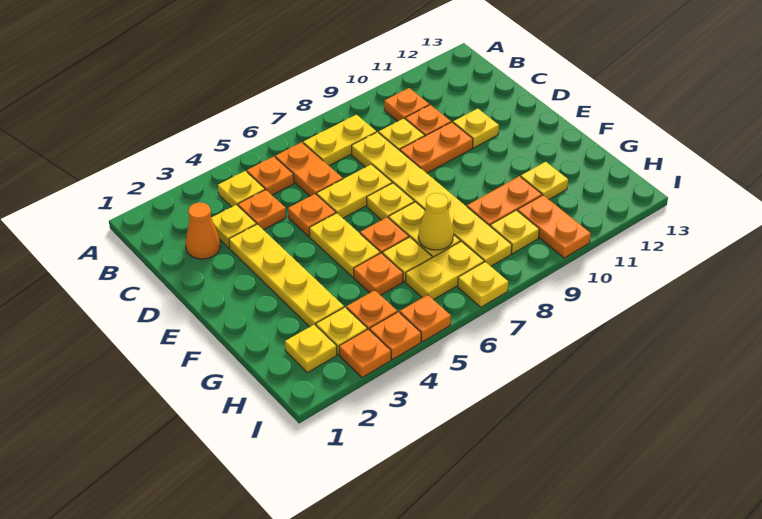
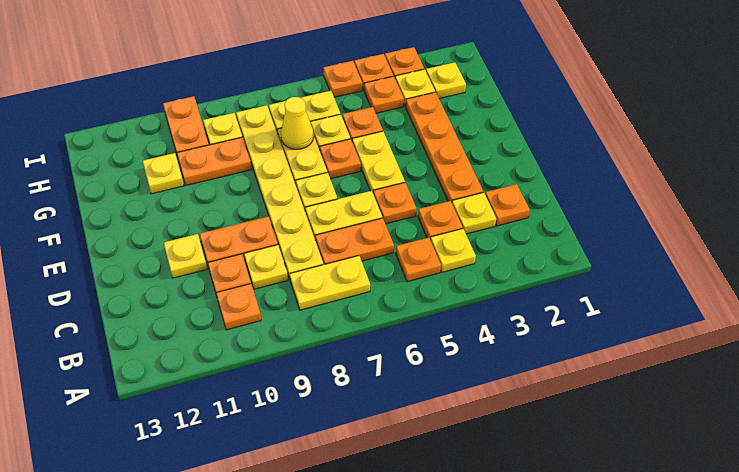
orange plate B6:C6 level 1 -> orange plate C6:C7 level 1
orange cone C2 level 1 -> orange plate C2 level 1
yellow plate D3:G3 level 1 -> orange plate D3:G3 level 1
yellow plate I7 level 1 -> none

